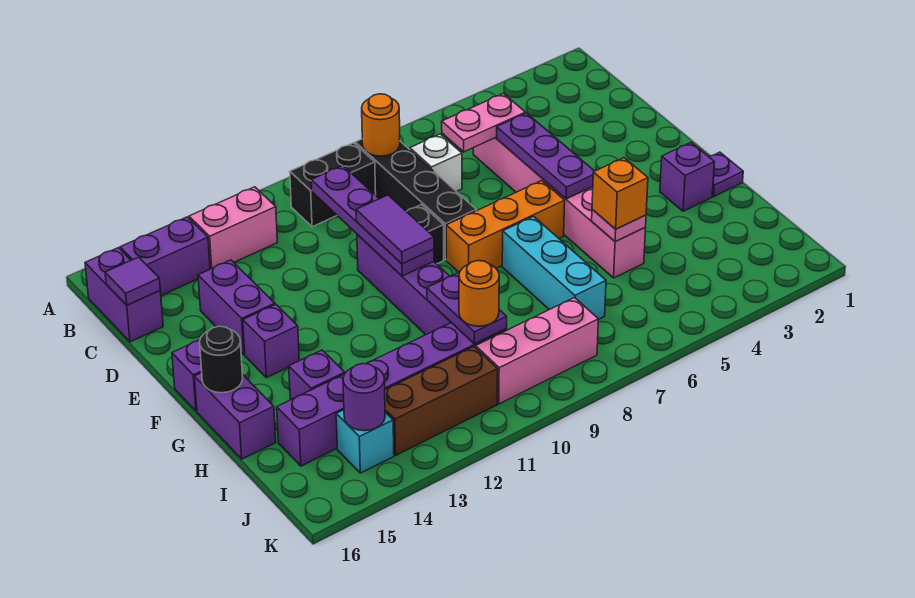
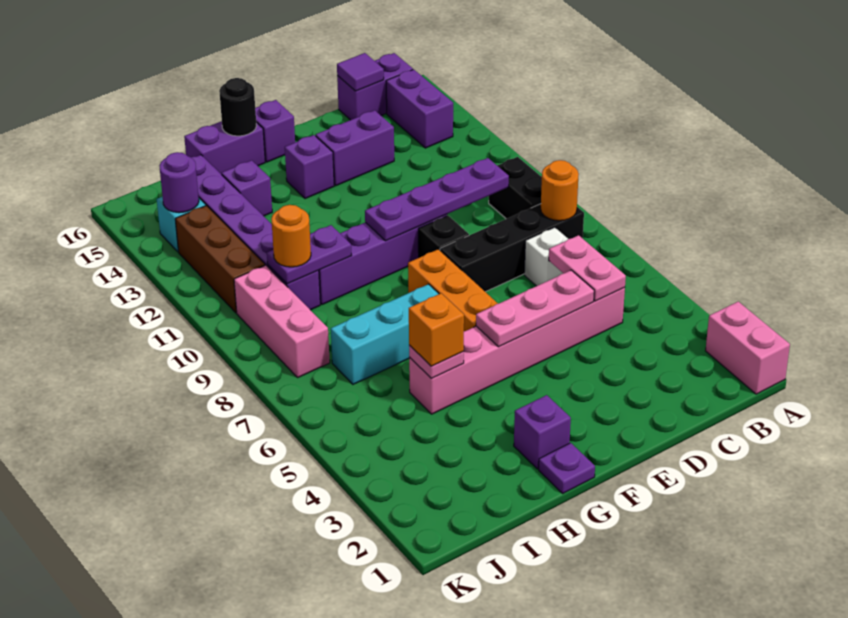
pink brick B12:B13 level 1 -> pink brick A1:A2 level 1
purple plate D5:F5 level 2 -> pink plate D5:F5 level 2
purple tile E10:F10 level 3 -> none

